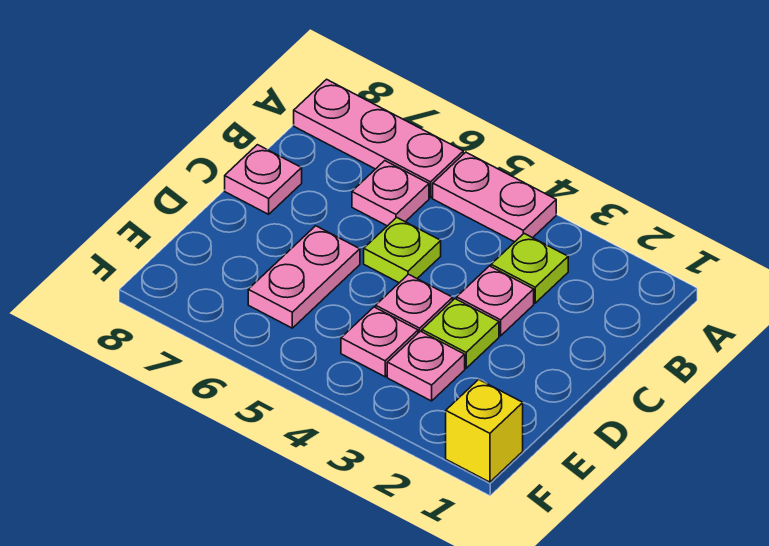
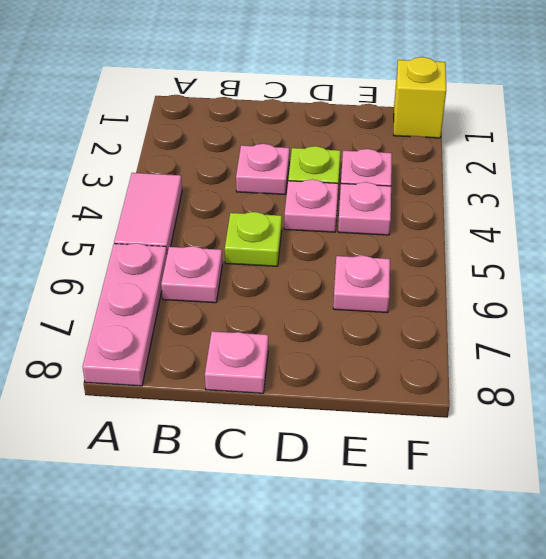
pink plate A4:A5 level 1 -> pink tile A4:A5 level 1
lime plate B3 level 1 -> none
pink plate D6:E6 level 1 -> pink plate E6 level 1

